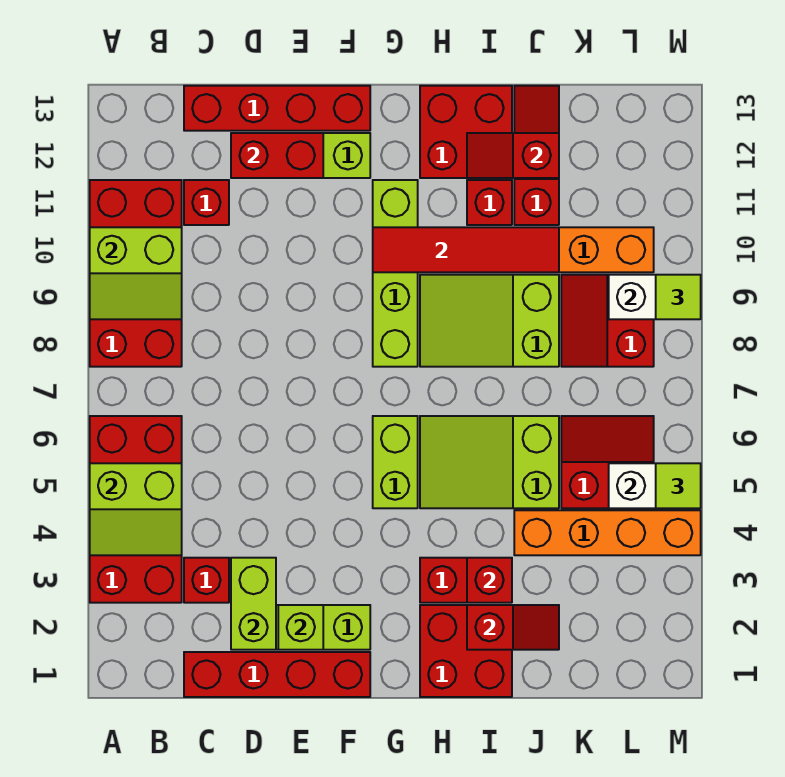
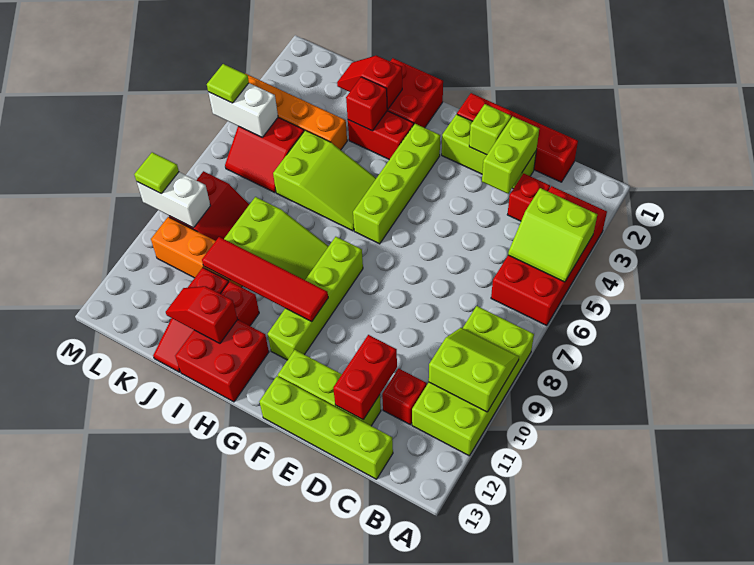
lime slope A4:B5 level 2 top 5 -> lime slope A4:B5 level 2 top 4
red brick A8:B11 level 1 -> lime brick A8:B11 level 1
red brick C13:F13 level 1 -> lime brick C13:F13 level 1
red brick D12:E12 level 2 -> red brick D11:D12 level 2
lime brick G5:G6 level 1 -> lime brick G3:G6 level 1
red slope I12:J12 level 2 top J -> red slope I12:J12 level 2 top I

